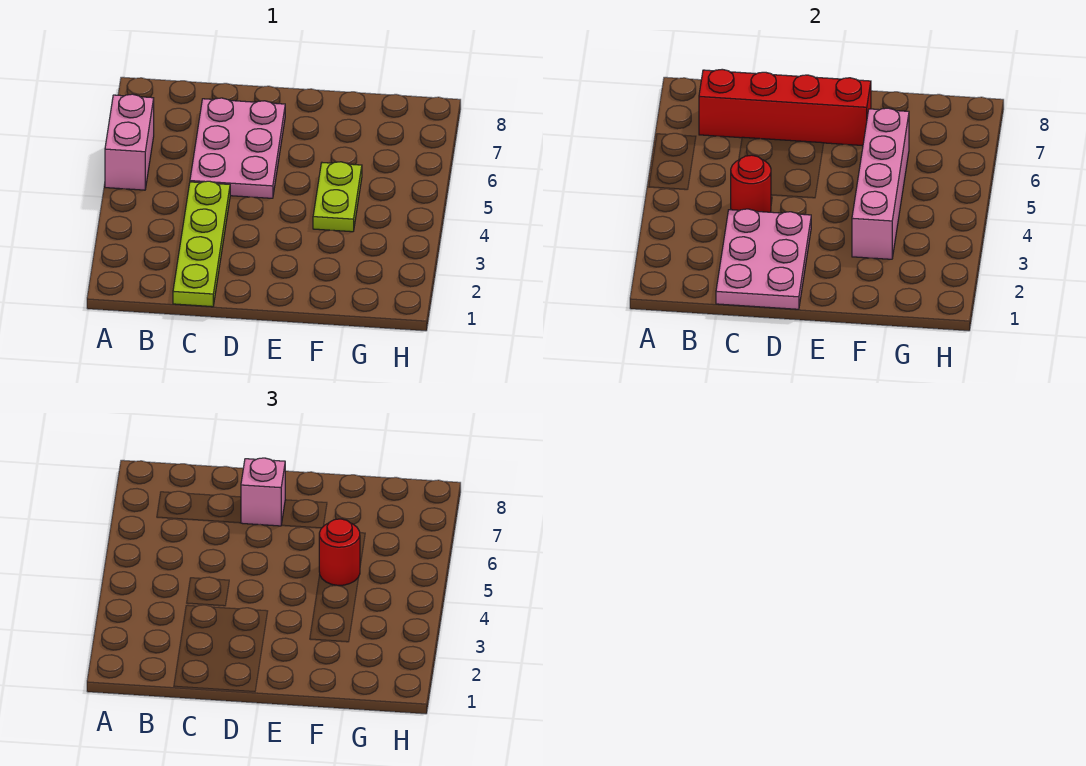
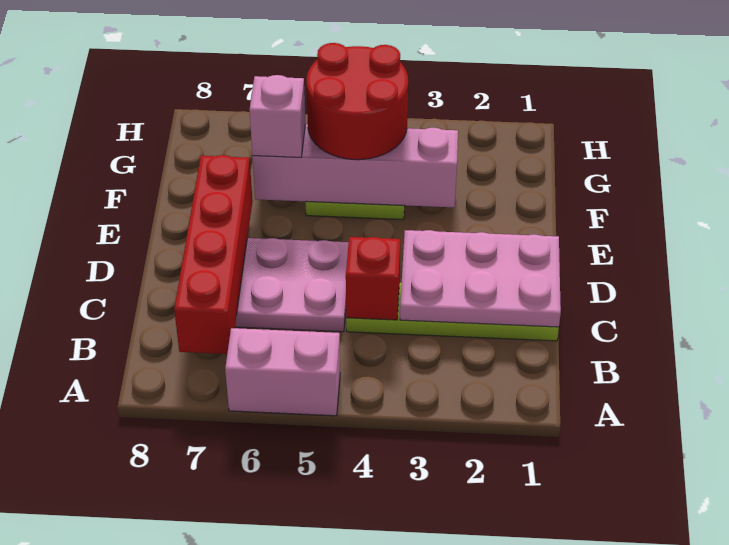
red round brick C4 level 2 -> red brick C4 level 2
pink brick D7 level 3 -> pink brick F6 level 3
red round brick F5 level 3 -> red round brick F4:G5 level 3

